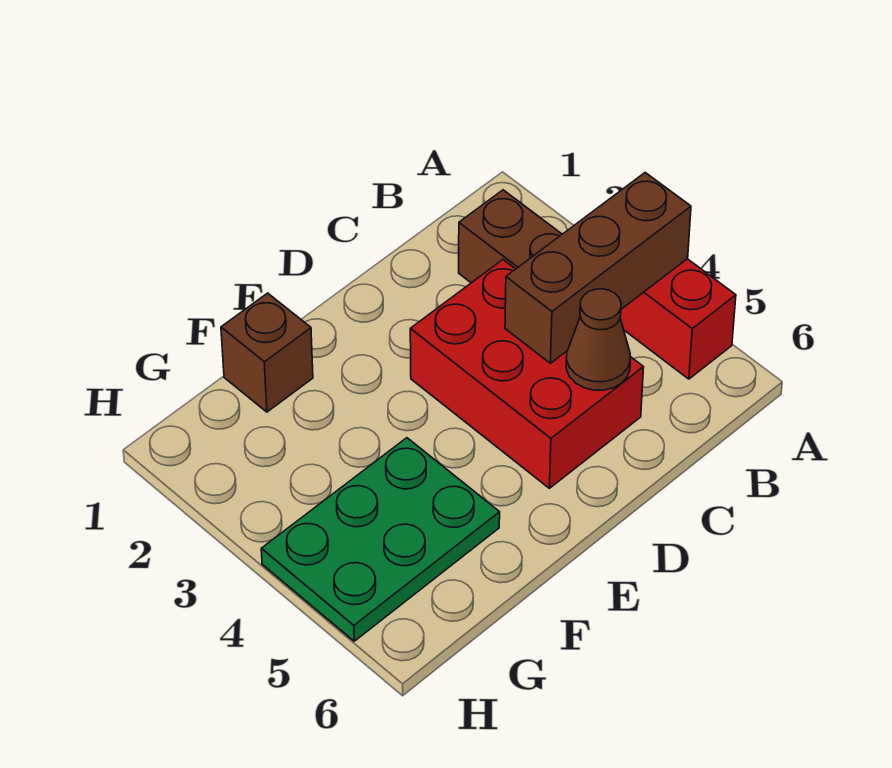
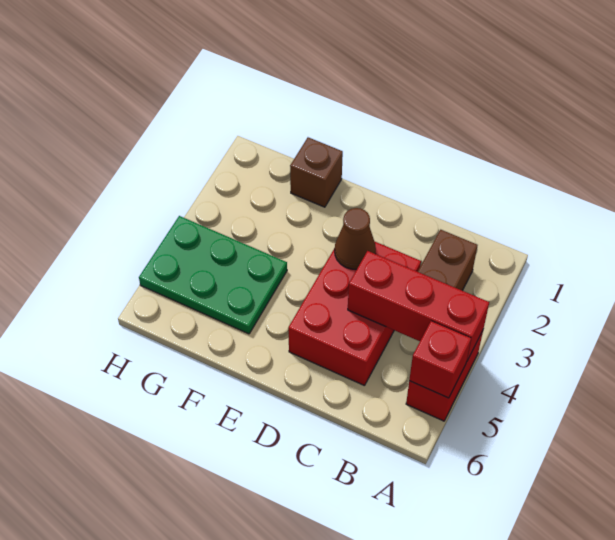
brown brick A4:C4 level 2 -> red brick A4:C4 level 2
none -> red brick A5 level 2
brown cone C5 level 2 -> brown cone D3 level 2

